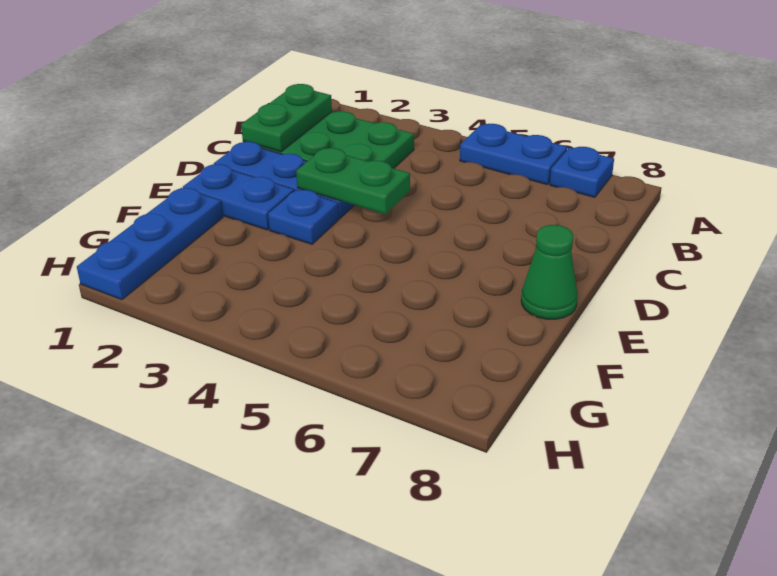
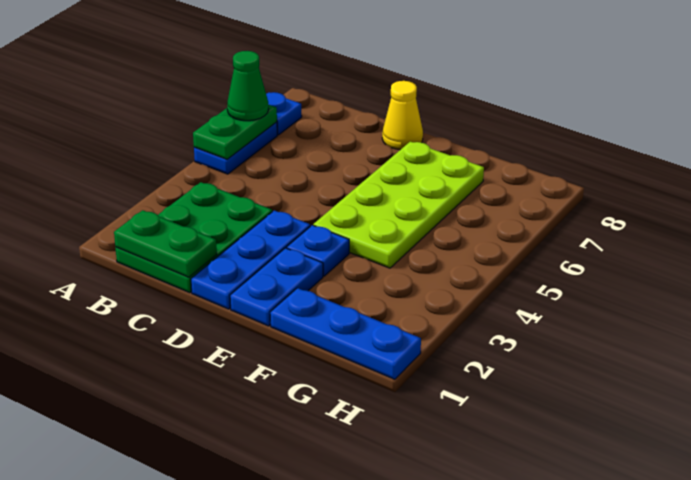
green plate D3:D4 level 2 -> green plate A5:A6 level 2
none -> yellow cone D8 level 1
none -> lime plate E4:F7 level 1
green cone E8 level 1 -> green cone A6 level 3

